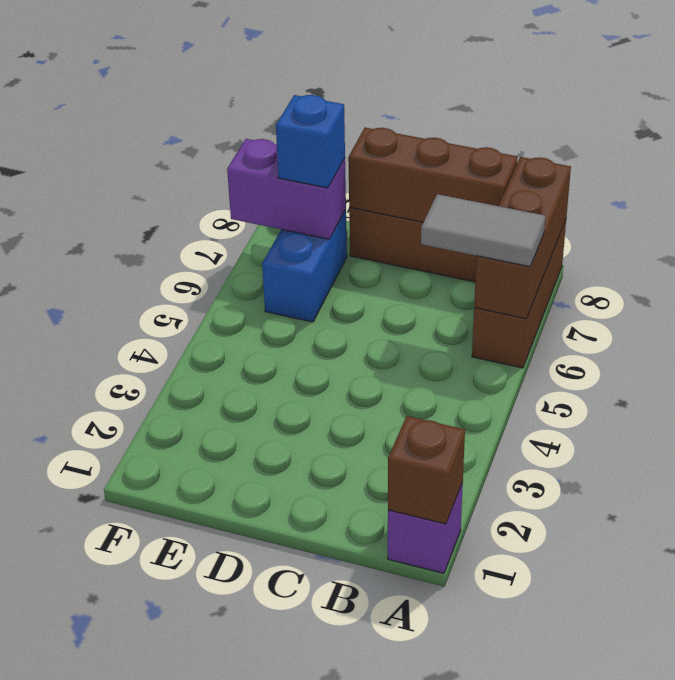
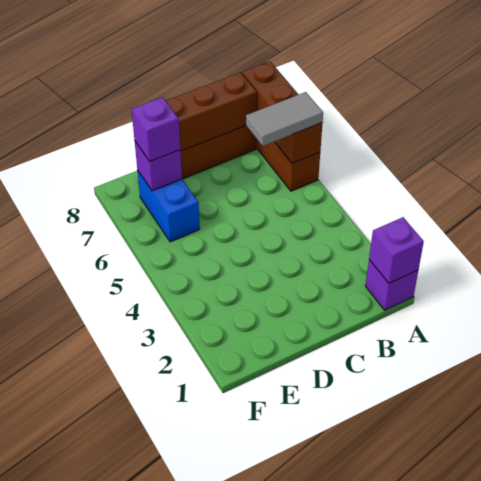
brown brick A1 level 2 -> purple brick A1 level 2
purple brick E7:F7 level 2 -> purple brick E7 level 2
blue brick E7 level 3 -> purple brick E7 level 3

